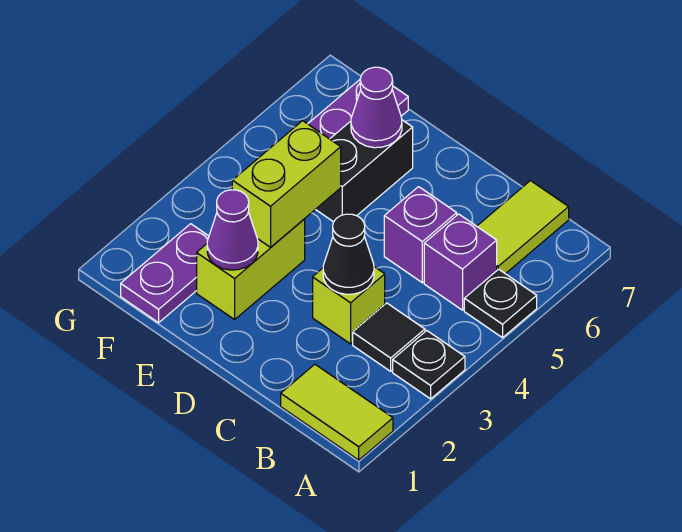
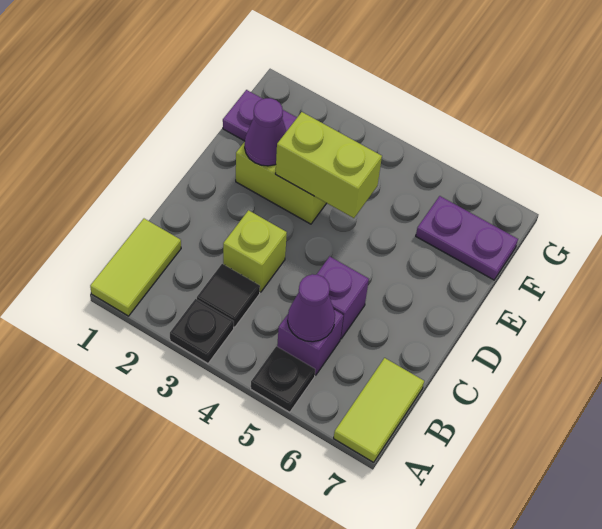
lime tile B6:B7 level 1 -> lime tile A7:B7 level 1
black cone C3 level 2 -> none
black brick E5:E6 level 1 -> none
purple cone E6 level 2 -> purple cone B5 level 2

